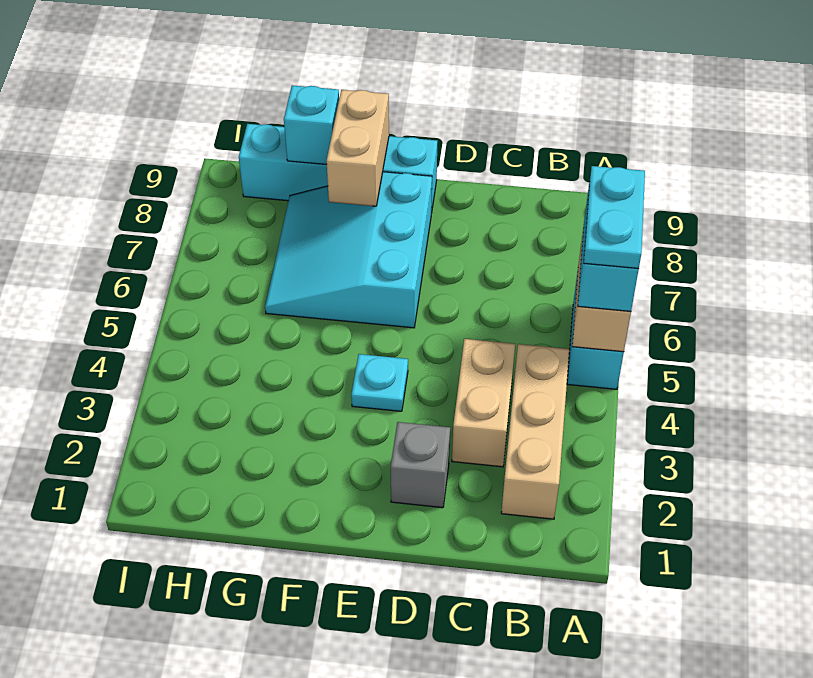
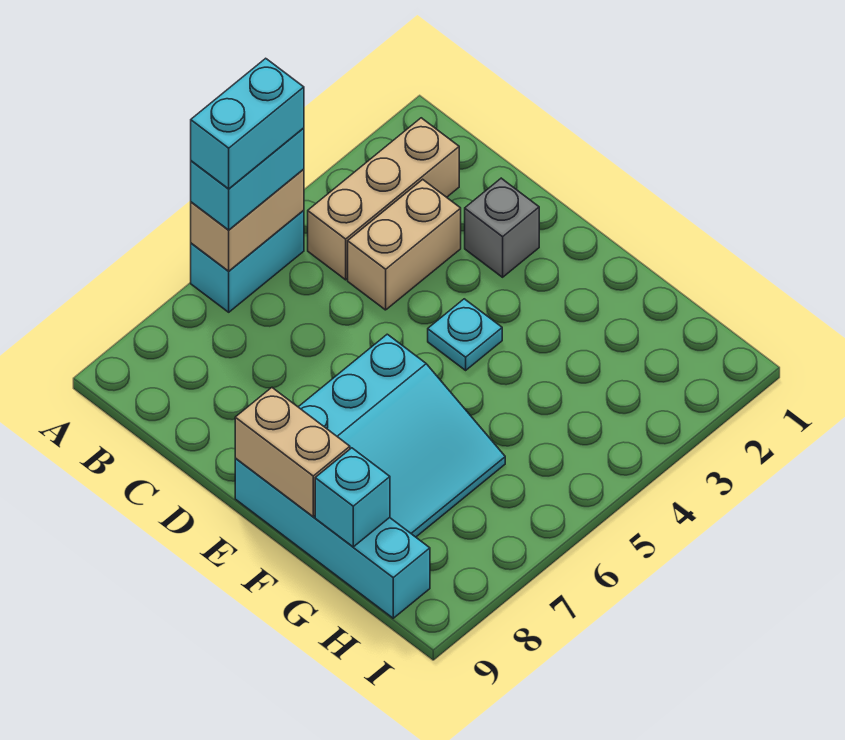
cyan plate A5:A6 level 4 -> cyan brick A5:A6 level 4
tan brick F8:F9 level 2 -> tan brick E9:F9 level 2

